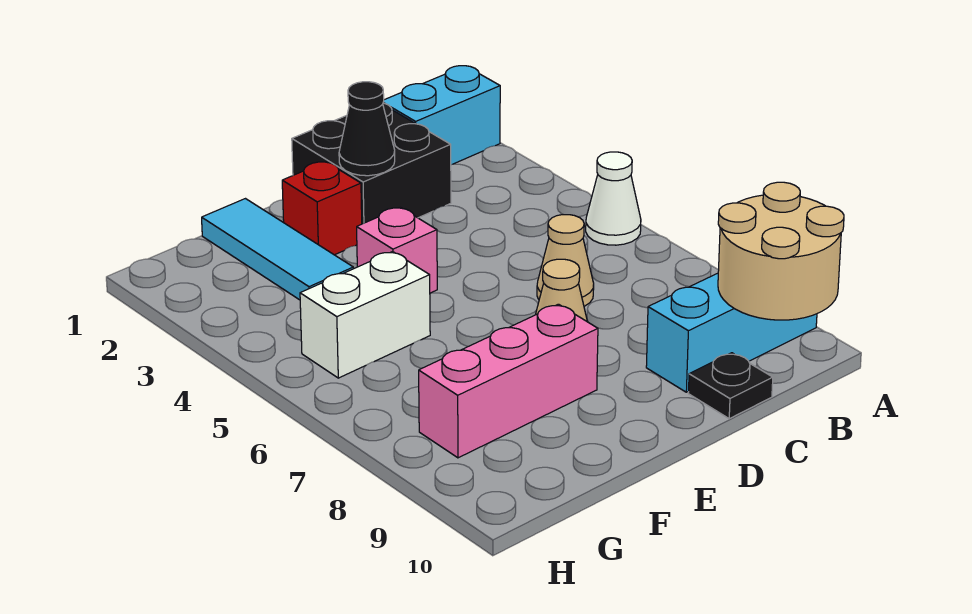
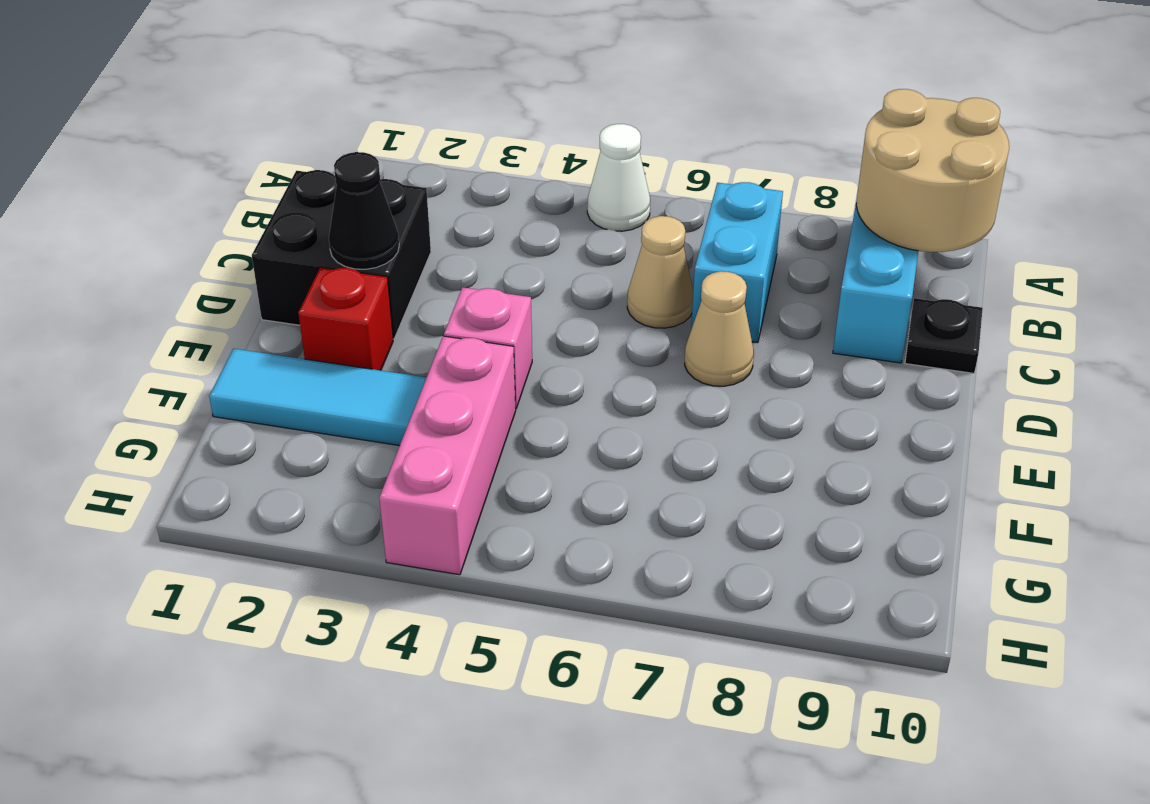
cyan brick A1:B1 level 1 -> cyan brick B7:C7 level 1
pink brick E8:G8 level 1 -> pink brick F4:H4 level 1
white brick F5:G5 level 1 -> none

